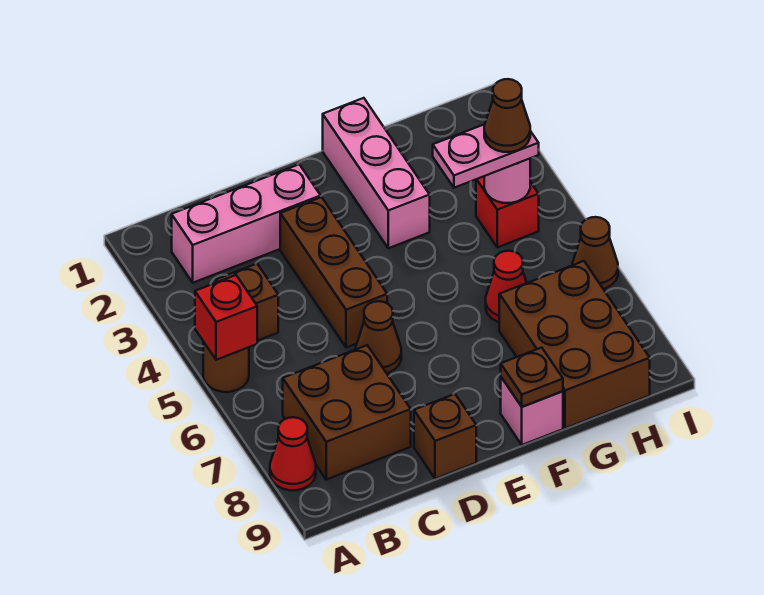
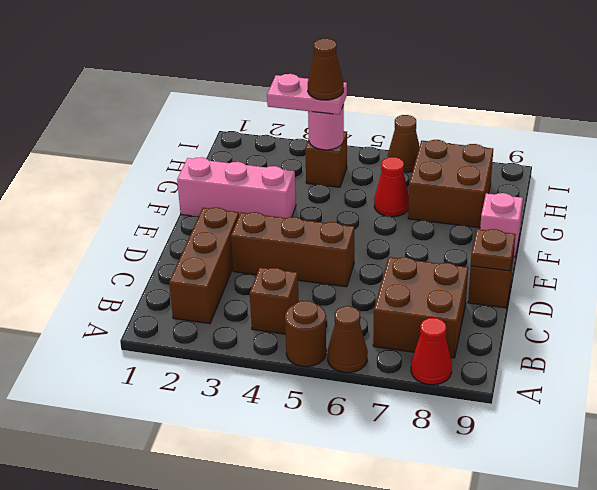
red brick A5 level 2 -> none
pink brick B2:D2 level 1 -> brown brick B2:D2 level 1
brown cone D6 level 1 -> brown cone A6 level 1
brown plate F9 level 2 -> brown plate D9 level 2
pink plate G4:H4 level 3 -> pink plate H3:H4 level 3
brown brick G7:H9 level 1 -> brown brick G7:H8 level 1
red brick H4 level 1 -> brown brick H4 level 1

